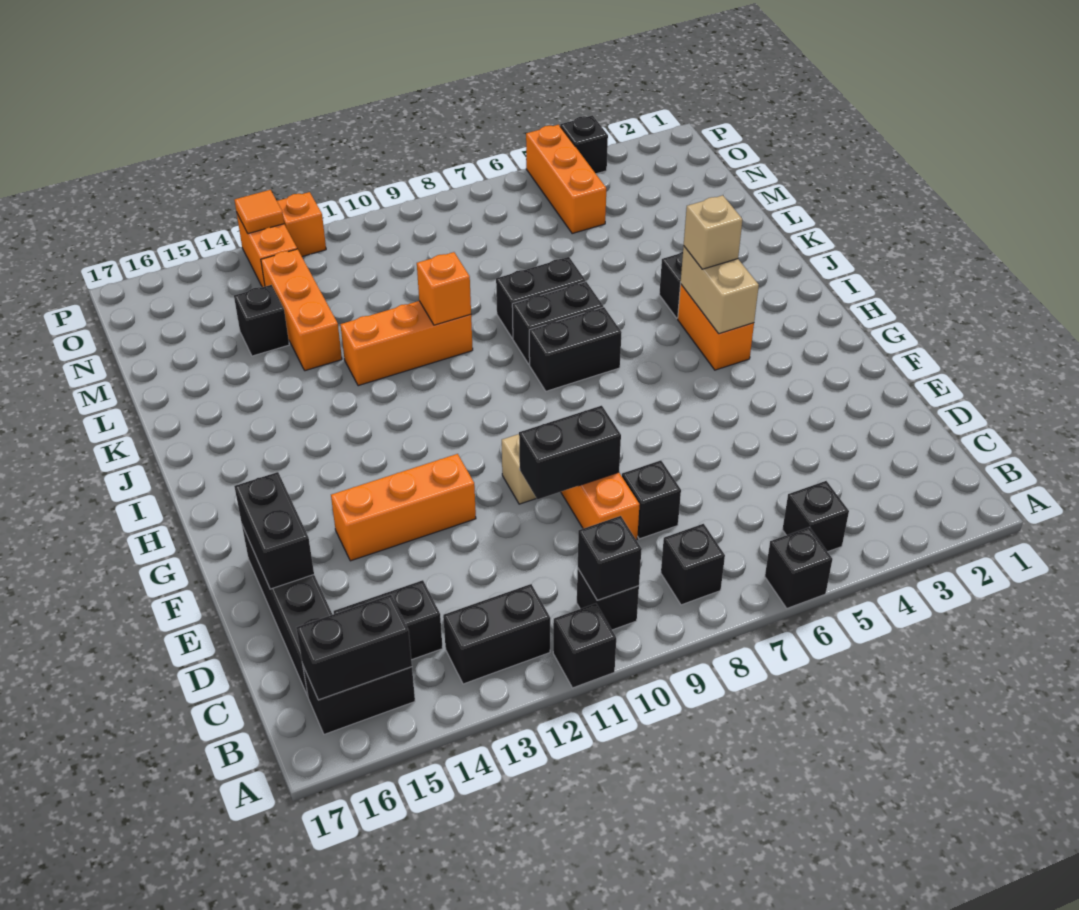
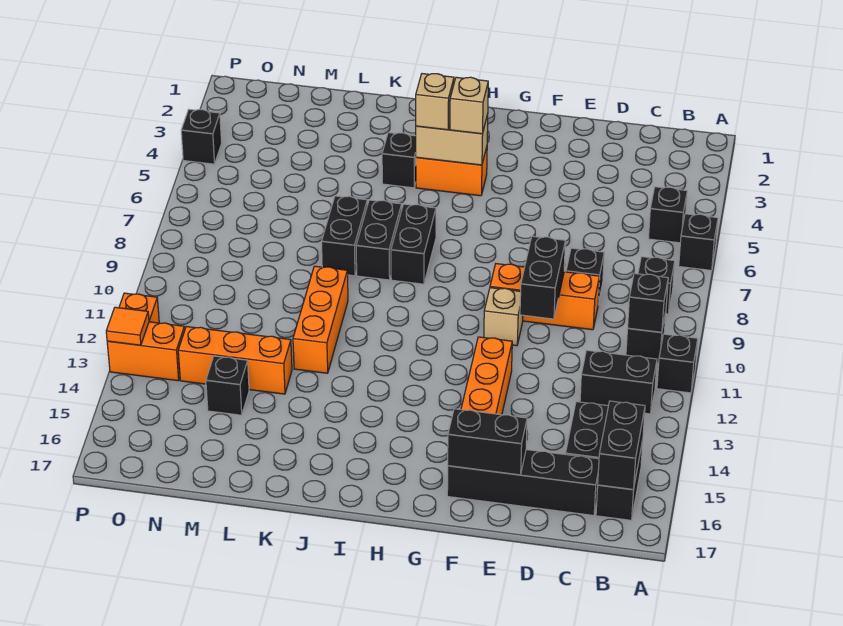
black brick B12:B13 level 1 -> black brick B12:C12 level 1
none -> tan brick H4 level 3
orange brick K10 level 2 -> none
orange brick N5:P5 level 1 -> none

